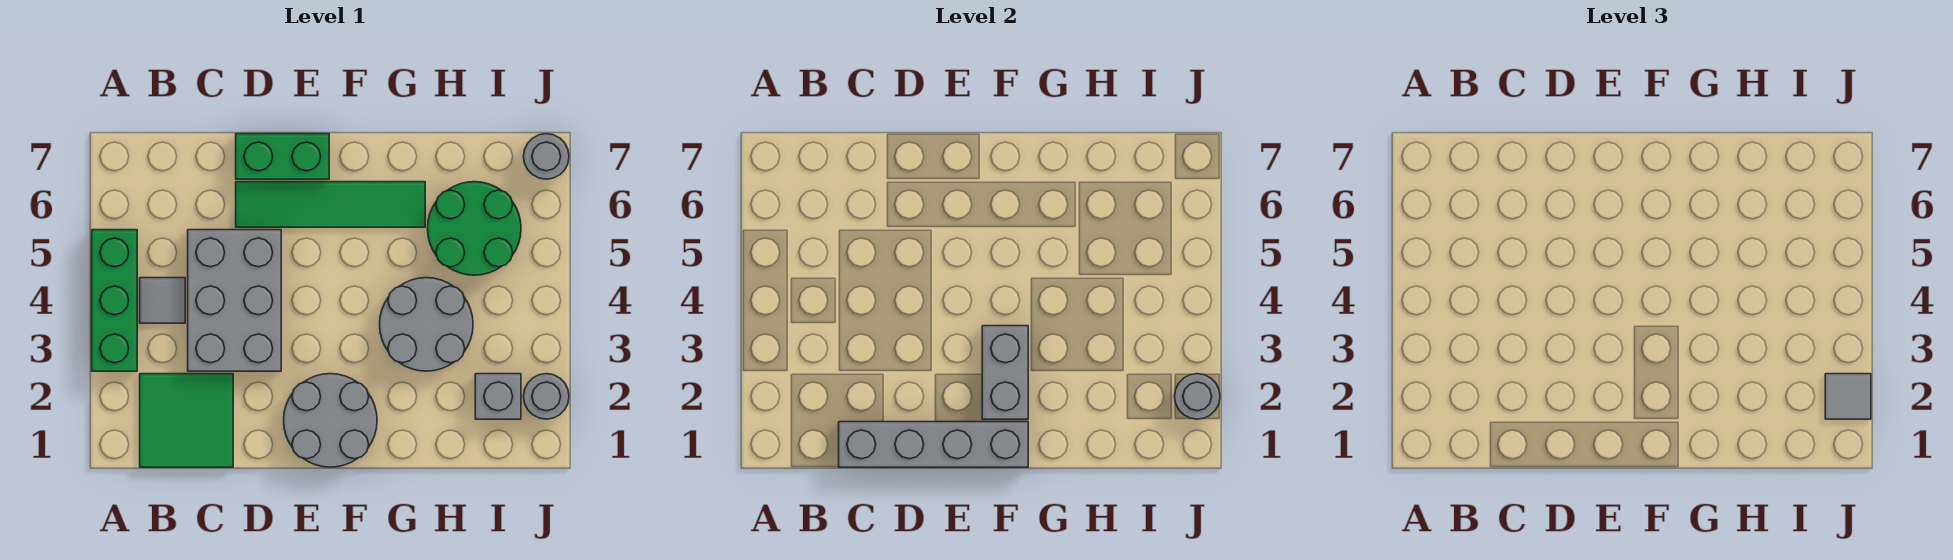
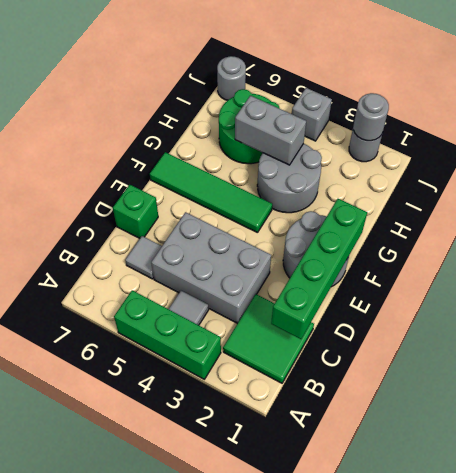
grey brick C1:F1 level 2 -> green brick C1:F1 level 2
green tile D6:G6 level 1 -> green tile F4:F7 level 1
green brick D7:E7 level 1 -> green brick D7 level 1
grey brick F2:F3 level 2 -> grey brick H4:H5 level 2
grey brick I2 level 1 -> grey brick J4 level 1
grey tile J2 level 3 -> grey tile C6 level 1

